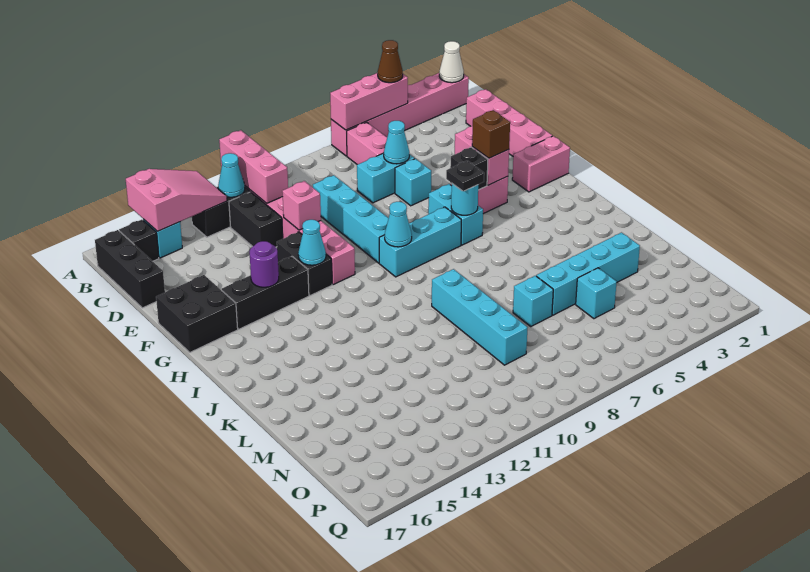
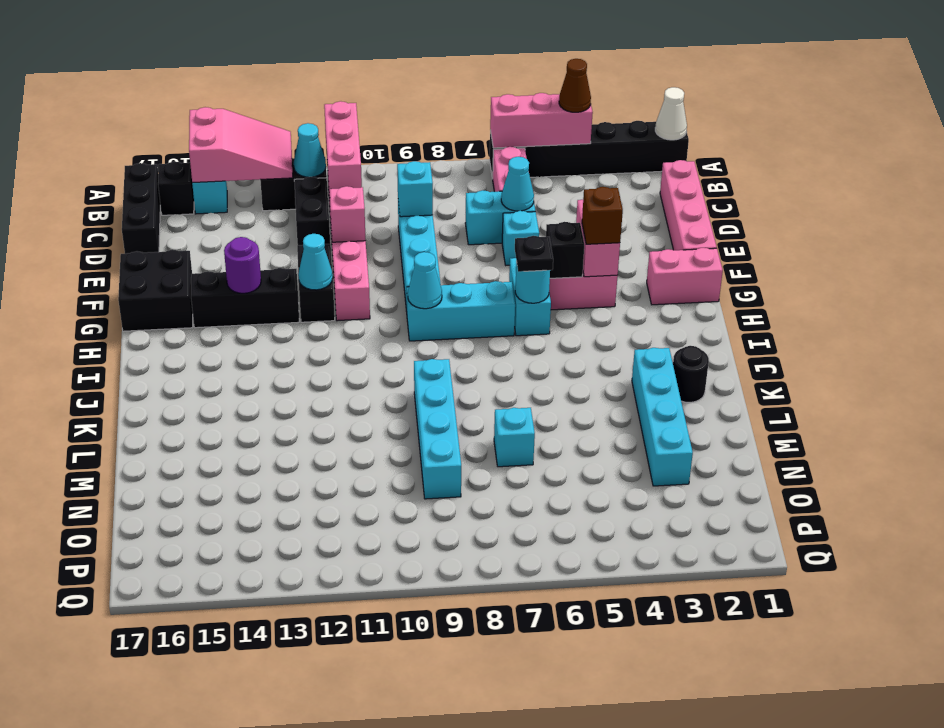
pink brick A1:A6 level 1 -> black brick A1:A6 level 1
none -> black round brick K2 level 1
cyan brick M3:M6 level 1 -> cyan brick K3:N3 level 1
cyan brick N5 level 1 -> cyan brick D9 level 2

